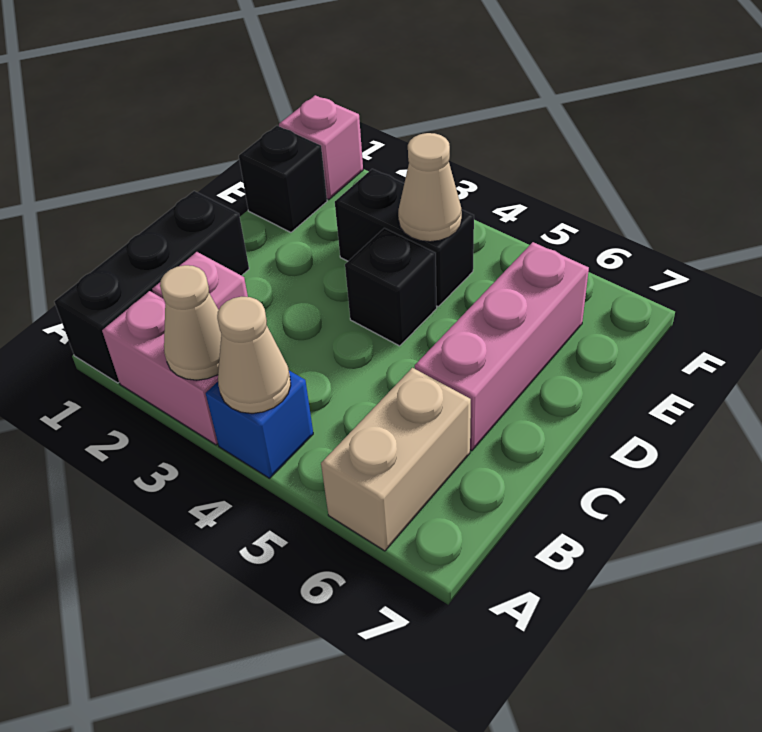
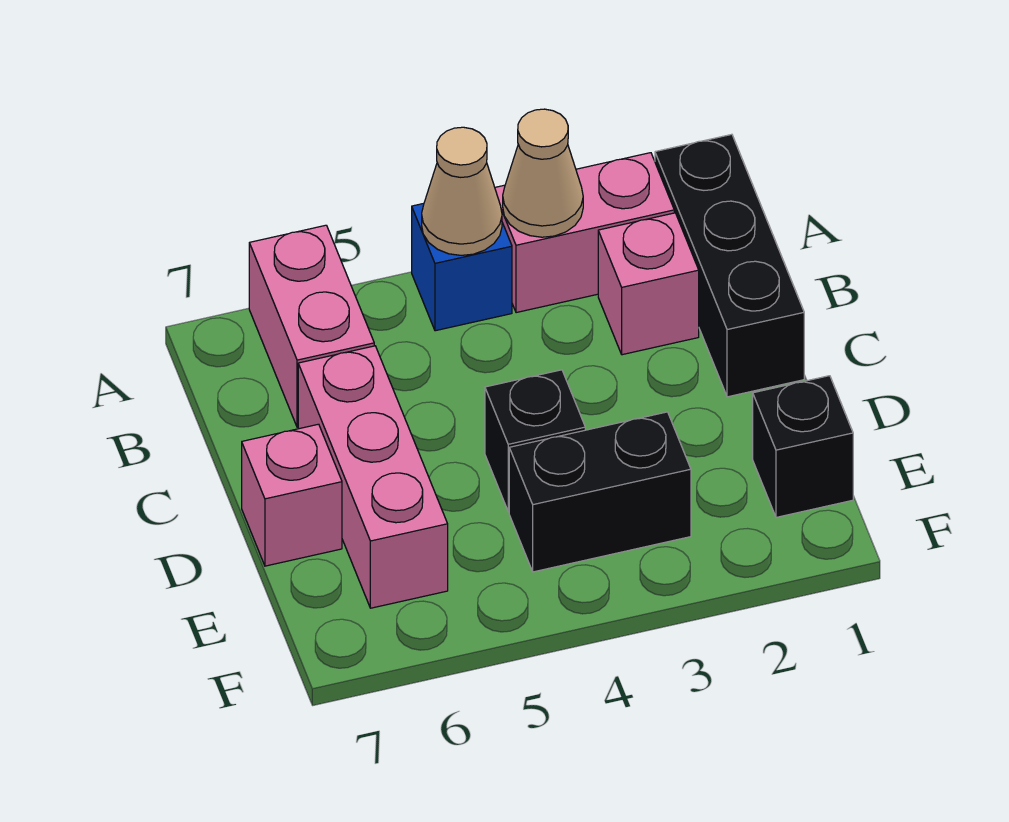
tan brick A6:B6 level 1 -> pink brick A6:B6 level 1
tan cone E4 level 2 -> none
pink brick F1 level 1 -> pink brick D7 level 1

